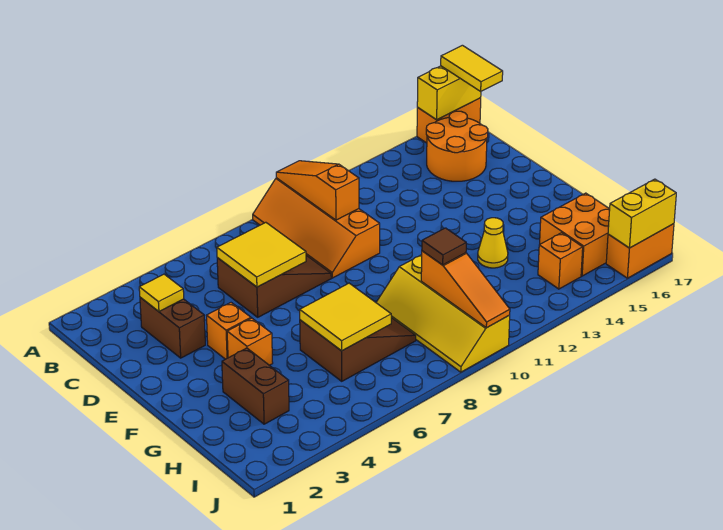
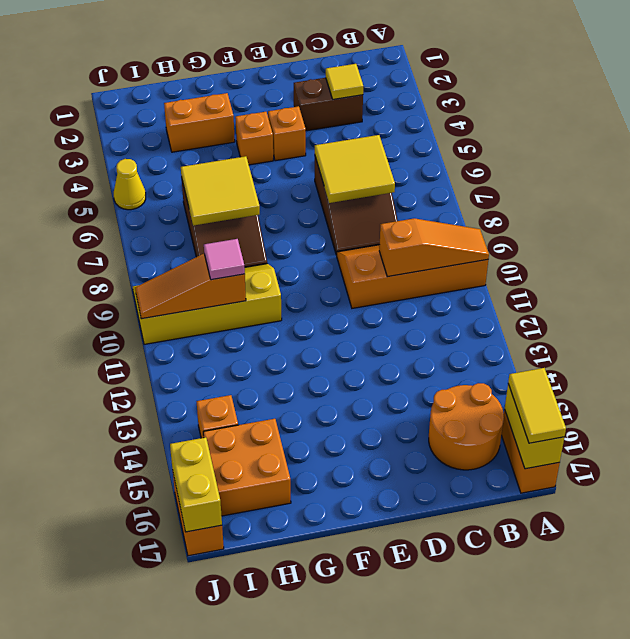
yellow tile A17:B17 level 3 -> yellow tile A16:A17 level 3
brown brick G3:H3 level 1 -> orange brick G3:H3 level 1
yellow cone G13 level 1 -> yellow cone J5 level 1
brown tile H10 level 3 -> pink tile H10 level 3

